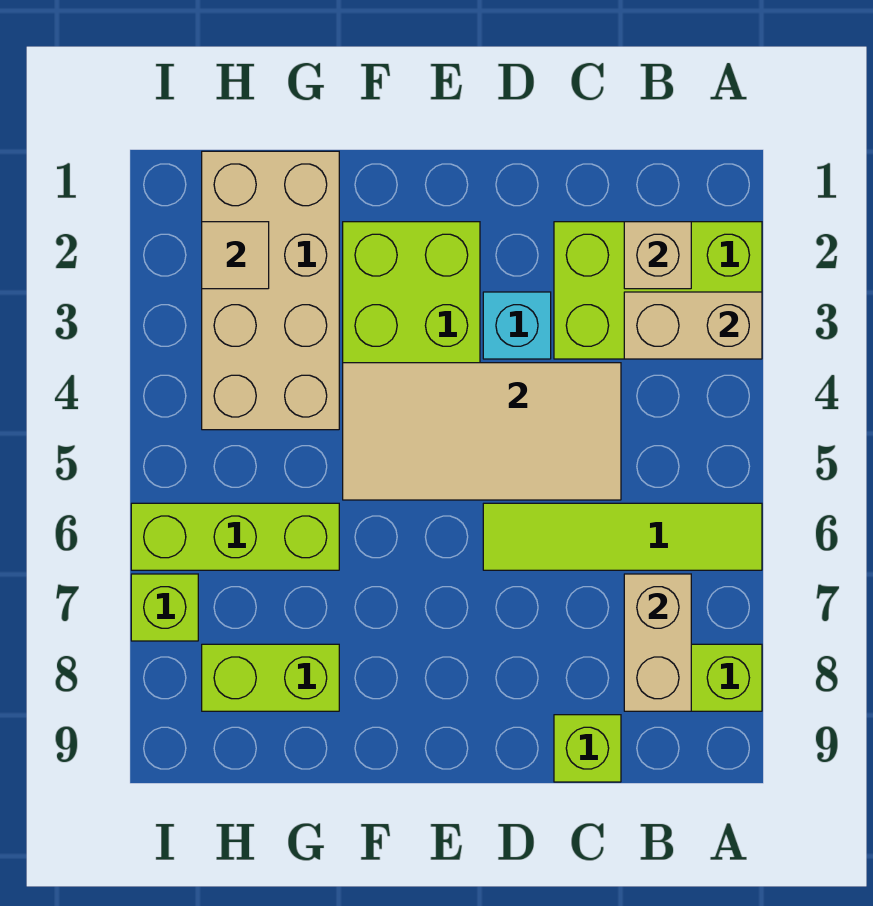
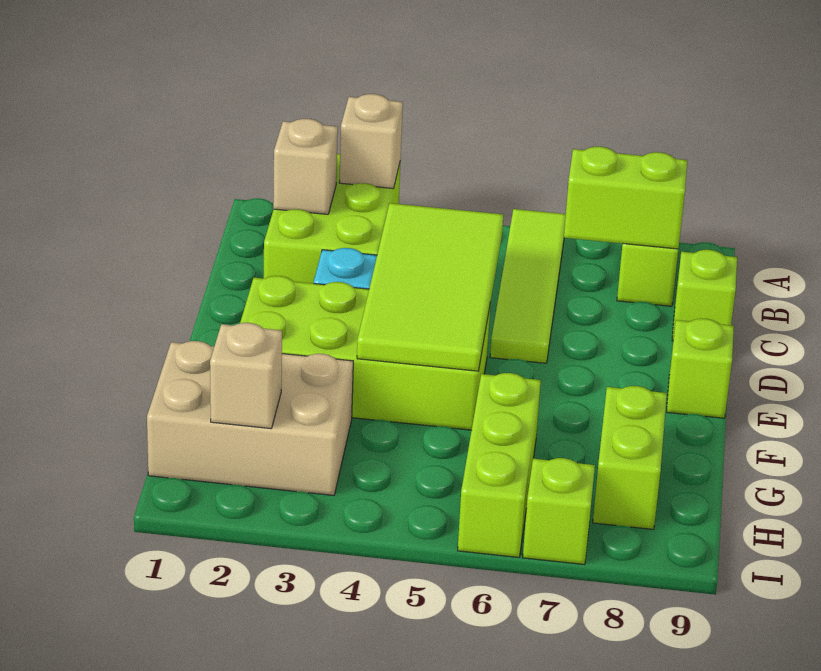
tan brick A3:B3 level 2 -> tan brick A3 level 2
tan brick B7:B8 level 2 -> lime brick B7:B8 level 2
tan tile C4:F5 level 2 -> lime tile C4:F5 level 2
none -> lime brick E9 level 1
tan brick G1:H4 level 1 -> tan brick G1:H3 level 1
tan tile H2 level 2 -> tan brick H2 level 2

